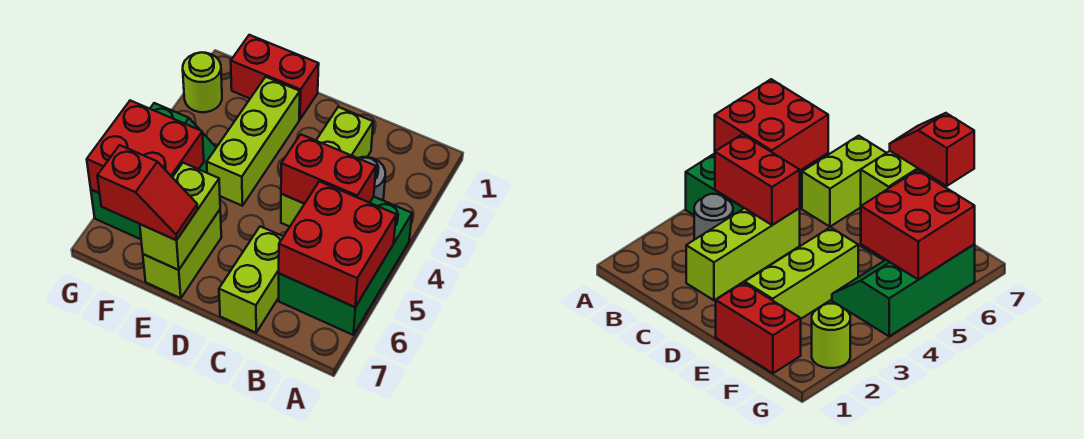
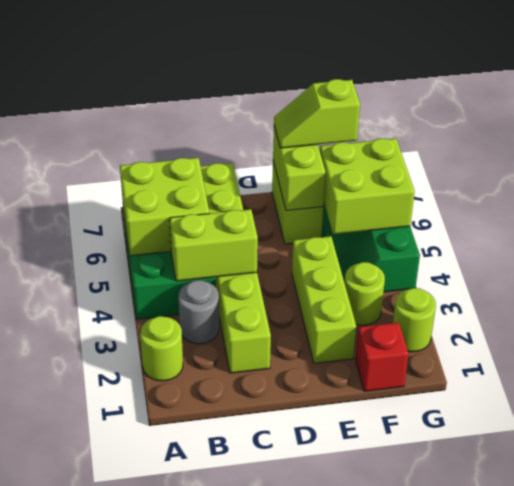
none -> lime round brick A2 level 1
red brick A5:B6 level 2 -> lime brick A5:B6 level 2
red brick B4:C4 level 2 -> lime brick B4:C4 level 2
red brick E1:F1 level 1 -> red brick F1 level 1
red slope E7:F7 level 3 top F -> lime slope E7:F7 level 3 top F
none -> lime round brick F3 level 1
red brick F5:G6 level 2 -> lime brick F5:G6 level 2

